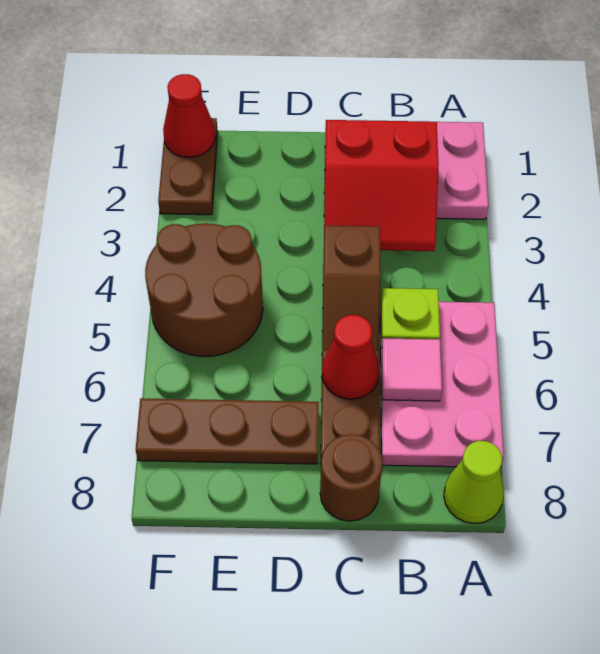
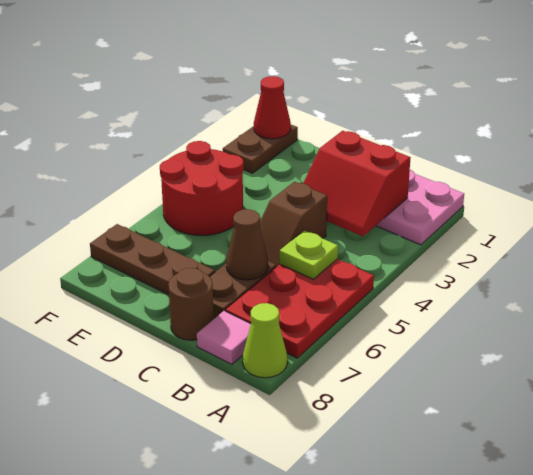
pink plate A5:B7 level 1 -> red plate A5:B7 level 1
pink tile B6 level 2 -> pink tile B8 level 1
red cone C6 level 2 -> brown cone C6 level 2
brown round brick E4:F5 level 1 -> red round brick E4:F5 level 1

